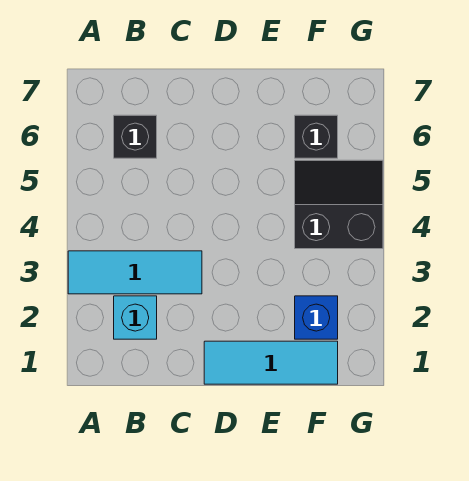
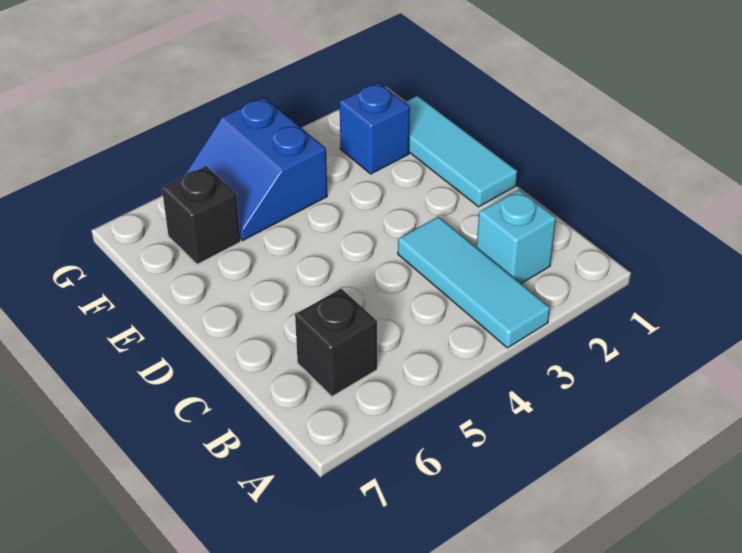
black slope F4:G5 level 1 top 4 -> blue slope F4:G5 level 1 top 4

